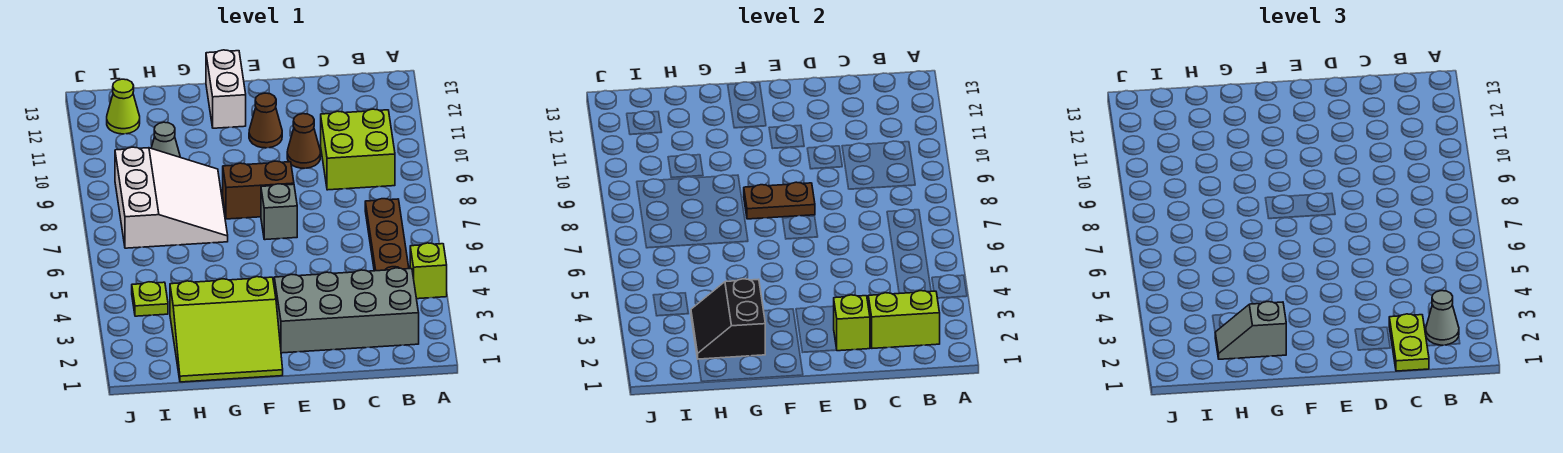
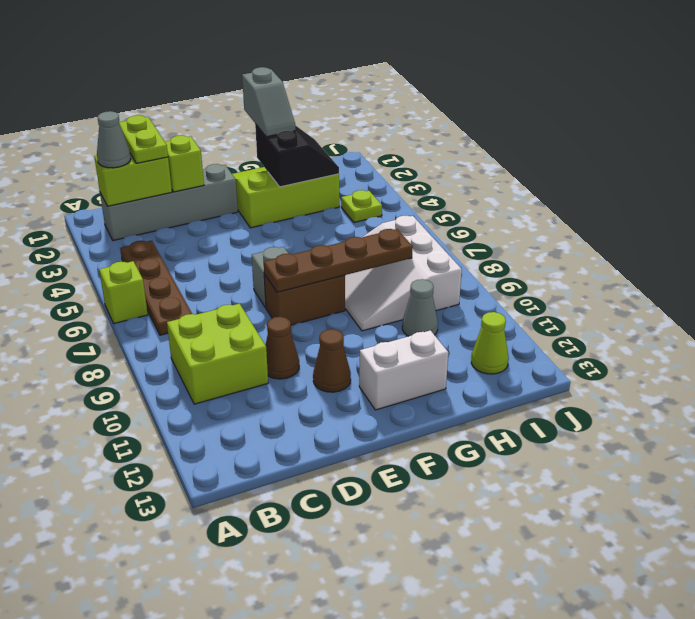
lime brick A4 level 1 -> lime brick A6 level 1
grey brick B2:E3 level 1 -> grey brick B2:E2 level 1
brown plate E8:F8 level 2 -> brown plate E8:H8 level 2
white brick F12:F13 level 1 -> white brick F12:G12 level 1
grey slope G2:H2 level 3 top G -> grey slope G1:G2 level 3 top 1

